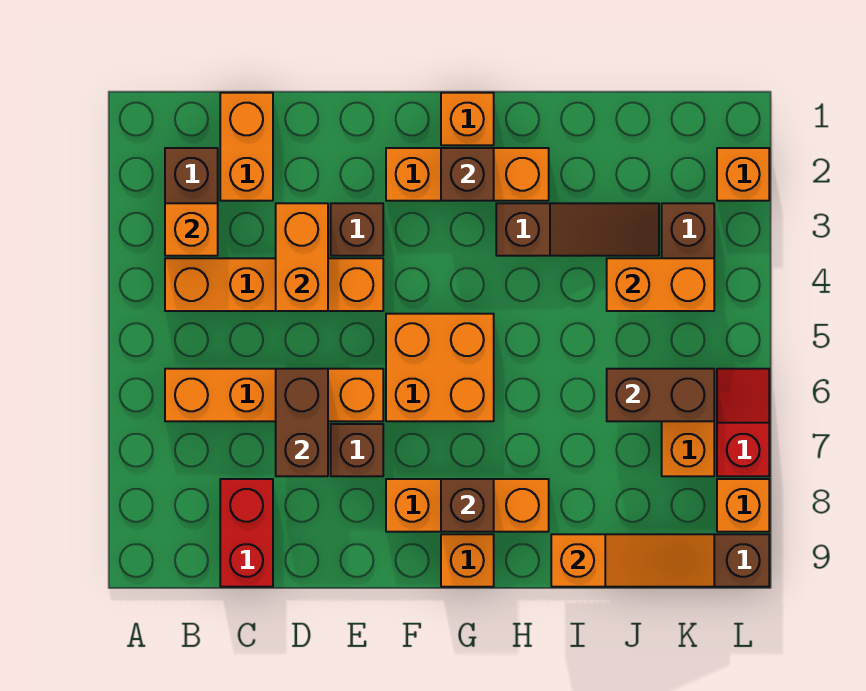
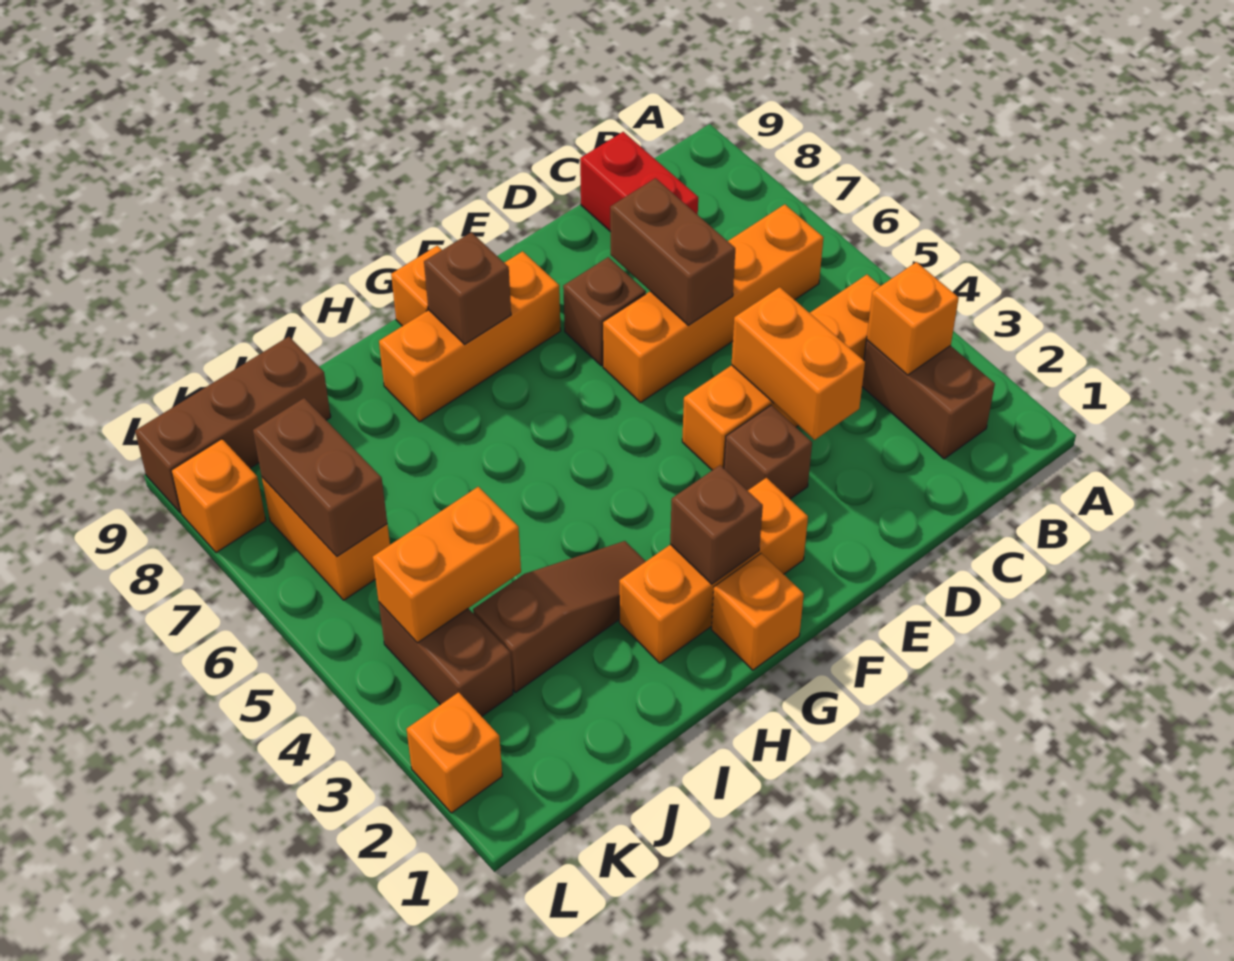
orange brick C1:C2 level 1 -> none
orange brick F5:G6 level 1 -> none
brown slope H3:J3 level 1 top H -> brown slope H3:J3 level 1 top J
orange slope I9:K9 level 2 top I -> none
brown brick J6:K6 level 2 -> brown brick K6:K7 level 2
red slope L6:L7 level 1 top 7 -> none

